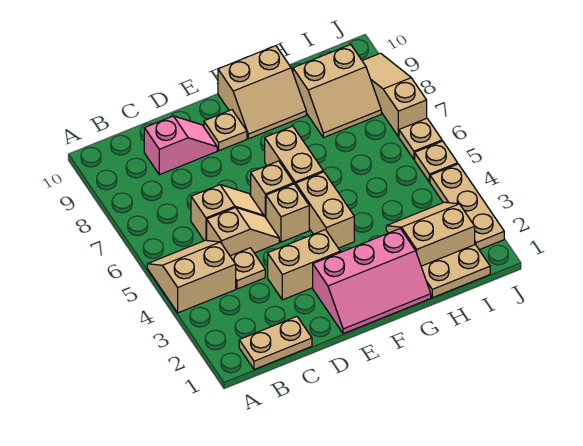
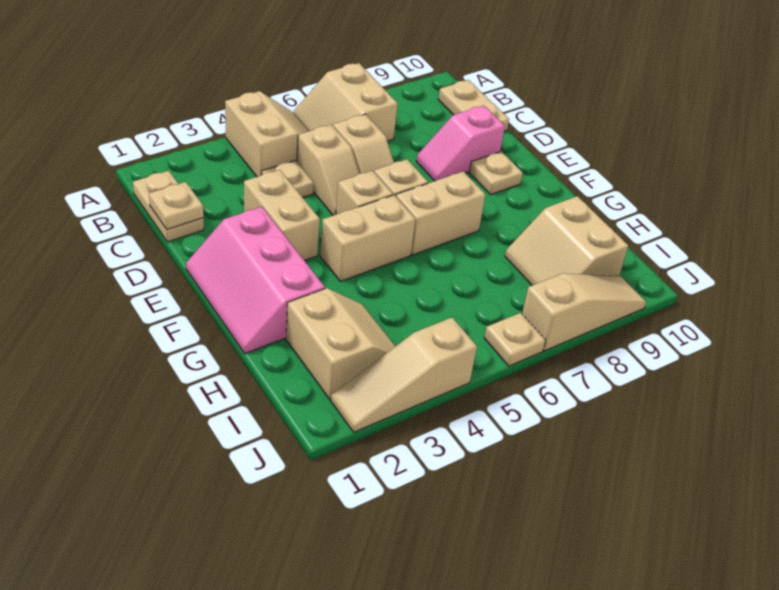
pink slope C9:D9 level 1 top C -> pink slope D8:D9 level 1 top 9
tan slope F9:G10 level 1 top 10 -> tan slope A6:B7 level 1 top 7
tan plate H1:I1 level 1 -> tan plate B10:C10 level 1
tan plate J2:J4 level 1 -> tan slope J2:J4 level 1 top 4
tan plate J5 level 1 -> tan plate C1 level 2

